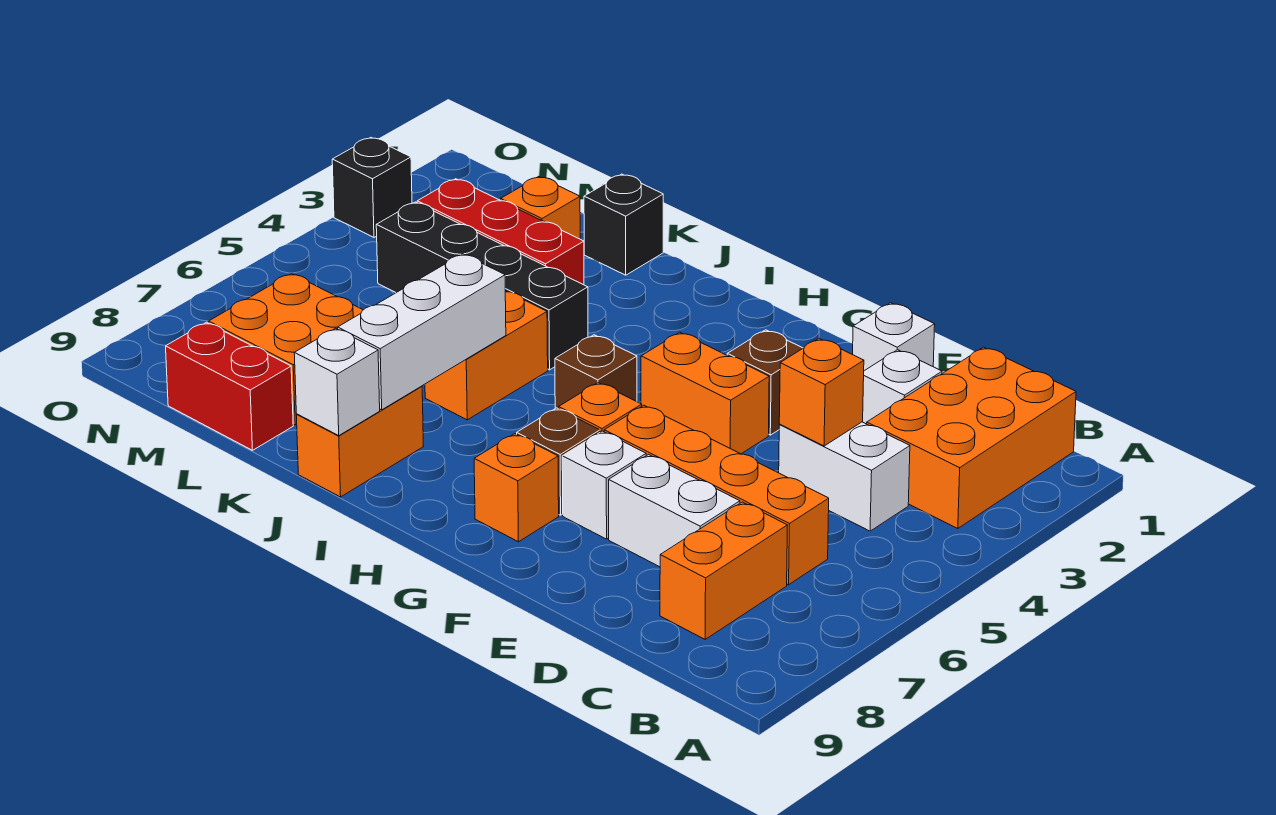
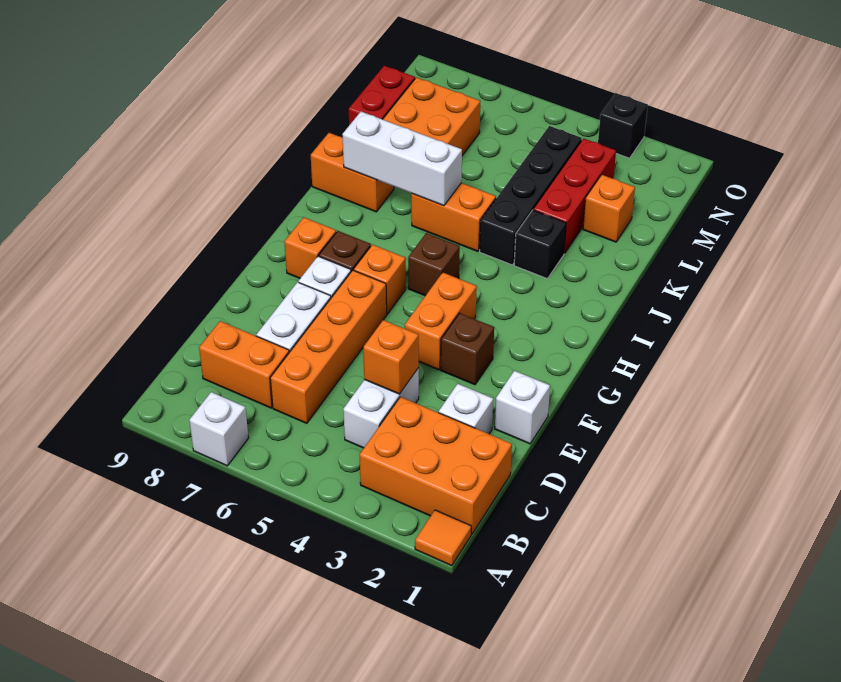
none -> orange tile A1 level 1
white brick J9 level 2 -> white brick A7 level 1
black brick K1 level 1 -> black brick J3 level 1

